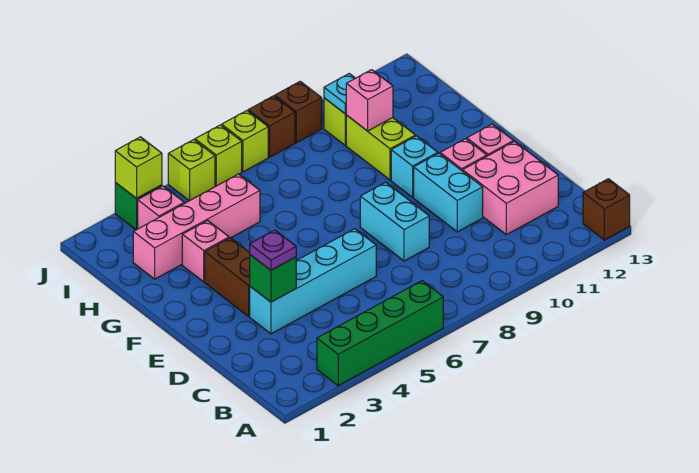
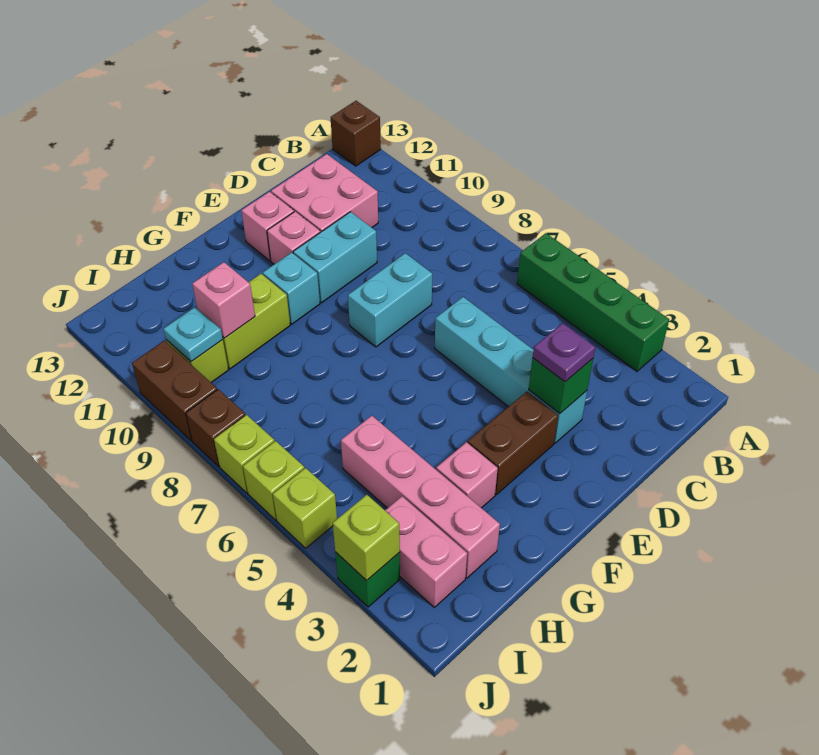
pink brick I3 level 1 -> pink brick I2:I3 level 1
brown brick J9 level 1 -> brown brick J9:J10 level 1

